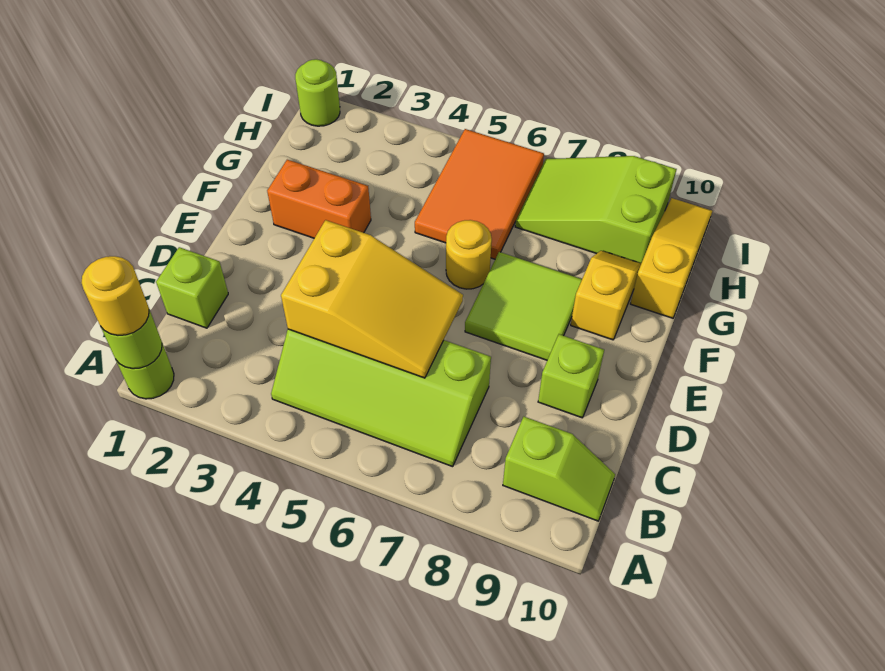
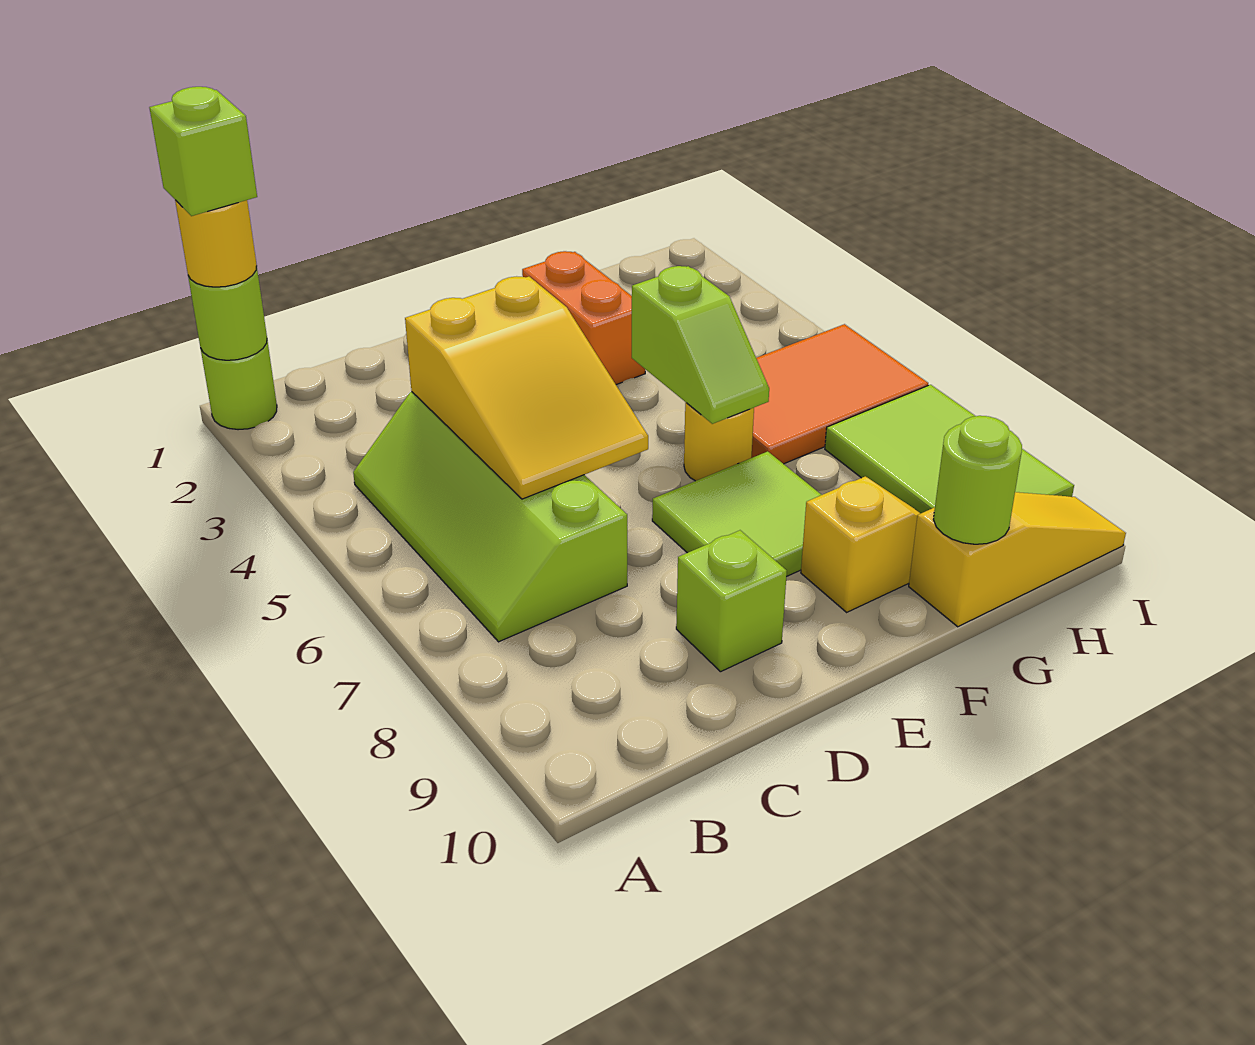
lime slope B9:B10 level 1 top 9 -> lime slope F5:F6 level 2 top 5
lime brick C1 level 1 -> lime brick A1 level 4
lime slope H7:I9 level 1 top 9 -> lime tile H7:I9 level 1
lime round brick I1 level 1 -> lime round brick G10 level 2

